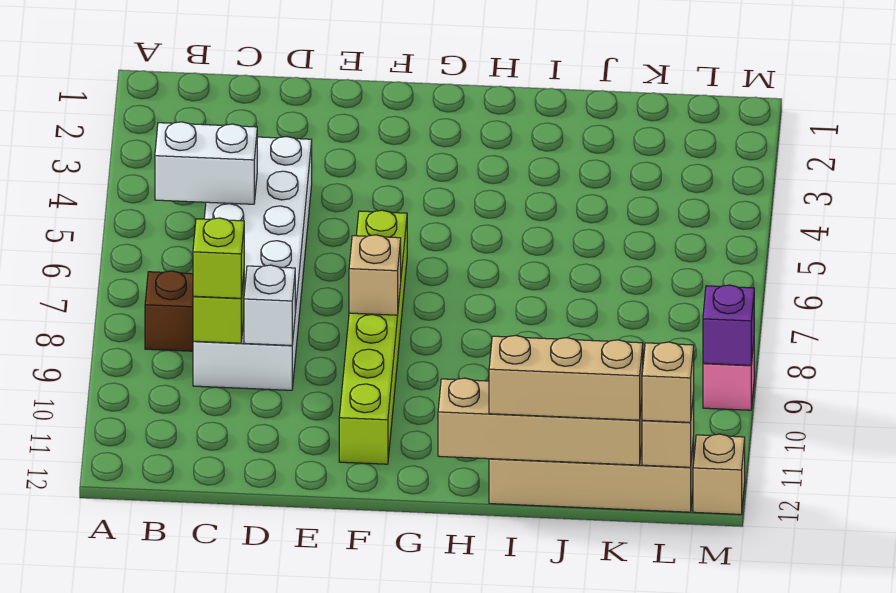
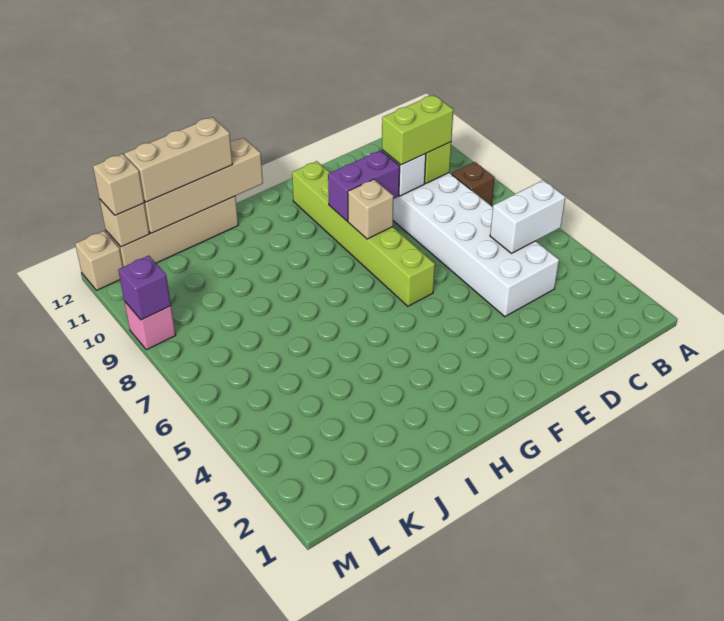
lime brick C9 level 3 -> lime brick C9:D9 level 3
none -> purple brick E9:F9 level 2

